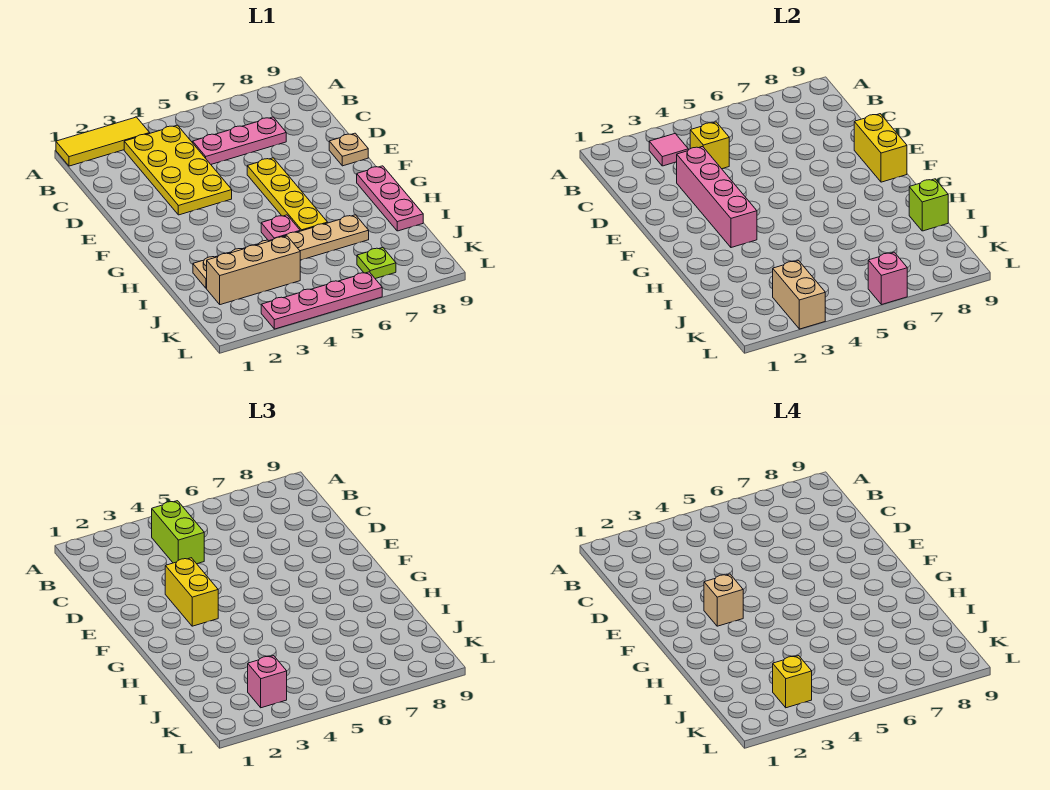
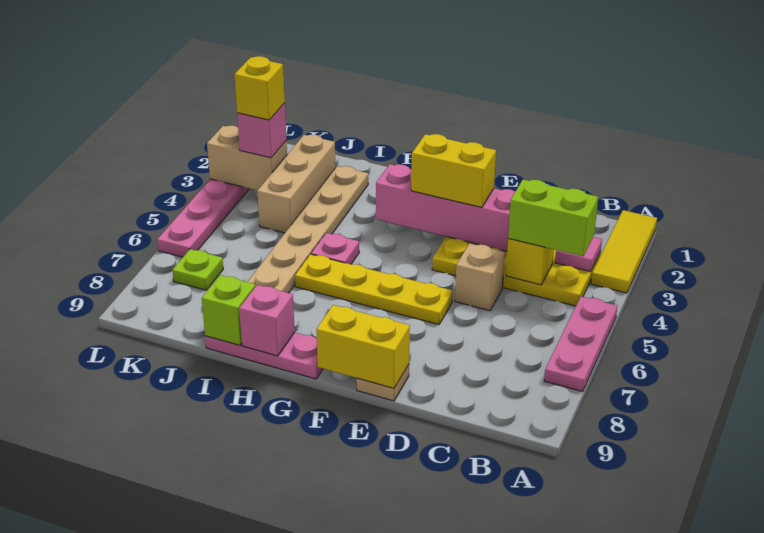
pink plate C5:C7 level 1 -> pink plate A5:A7 level 1
tan brick F3 level 4 -> tan brick D5 level 1
pink brick L6 level 2 -> pink brick H9 level 2

